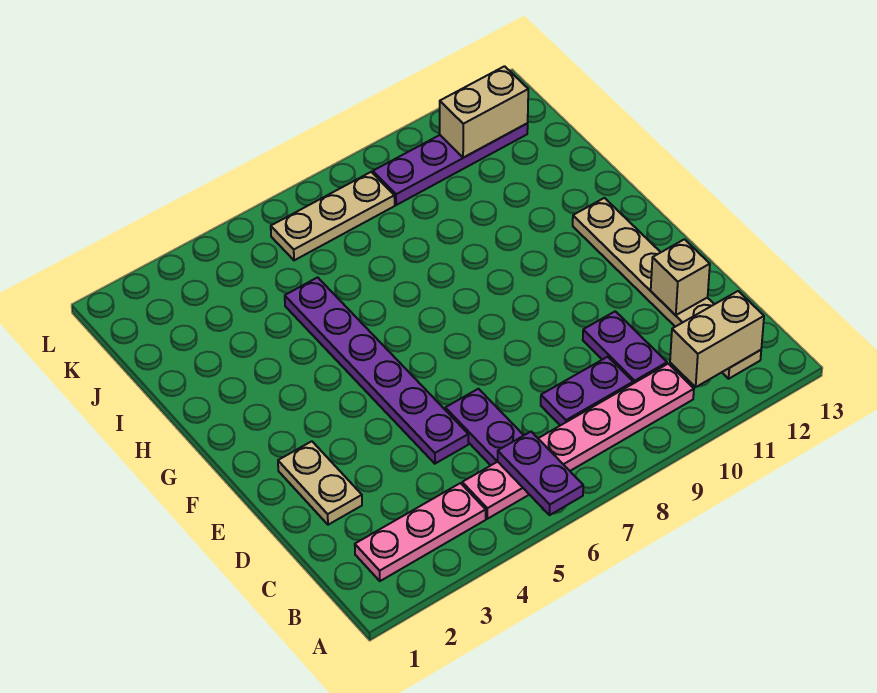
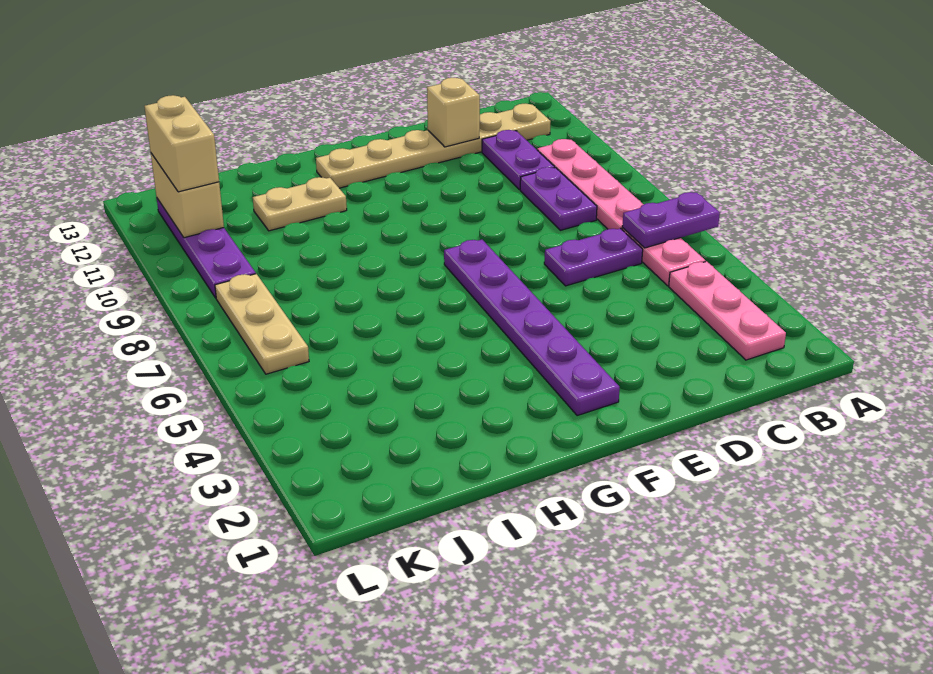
tan brick B11:B12 level 2 -> tan brick K11:K12 level 3
purple plate C10:D10 level 1 -> purple plate C10:C11 level 1
tan plate D2:E2 level 1 -> tan plate H11:I11 level 1
purple plate D5:I5 level 1 -> purple plate F2:F7 level 1

